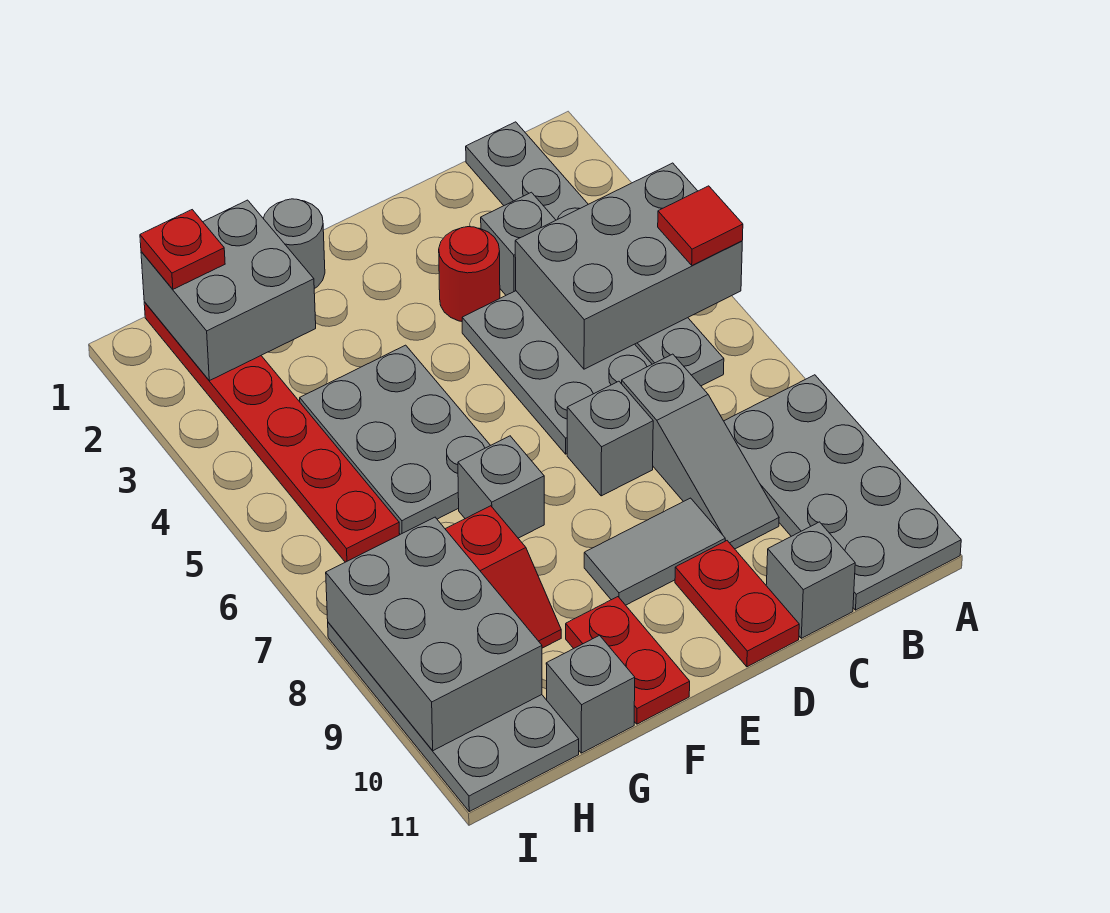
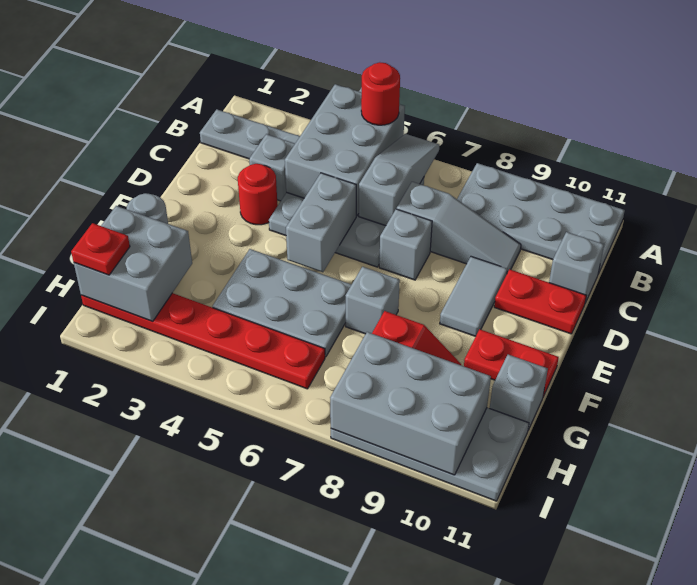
red tile A5 level 3 -> red round brick A5 level 3
none -> grey slope A6:C6 level 2 top C
none -> grey brick D5:E5 level 2

